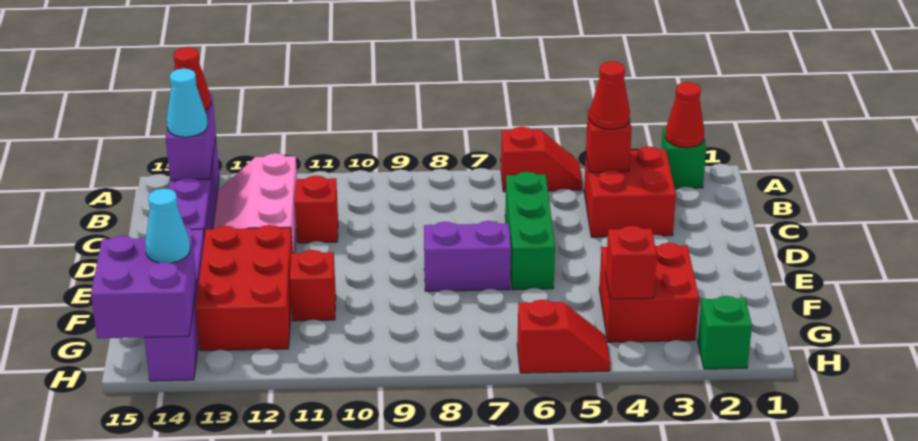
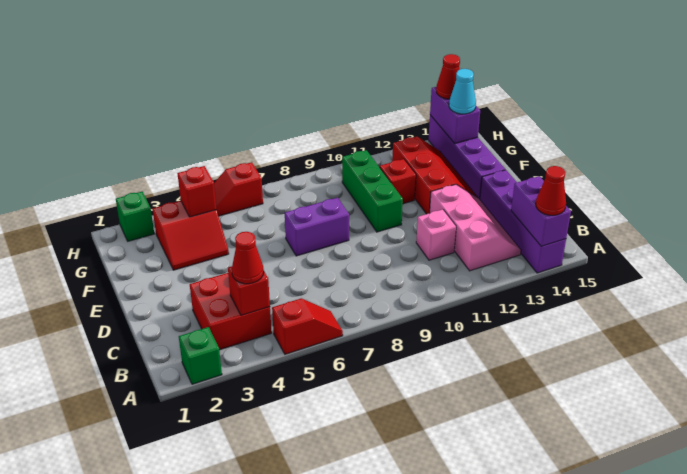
red cone A2 level 2 -> red cone H14 level 3
red slope A5:A6 level 1 top 6 -> red slope A5:A6 level 1 top 5
cyan cone B14 level 3 -> none
green brick C6:E6 level 1 -> green brick E10:G10 level 1
red brick C11 level 1 -> pink brick C11 level 1
red brick E12:G13 level 1 -> red slope E12:G13 level 1 top 12
red brick F3:G4 level 1 -> red slope F3:G4 level 1 top G
purple brick G14:H15 level 2 -> purple brick G14:H14 level 2

